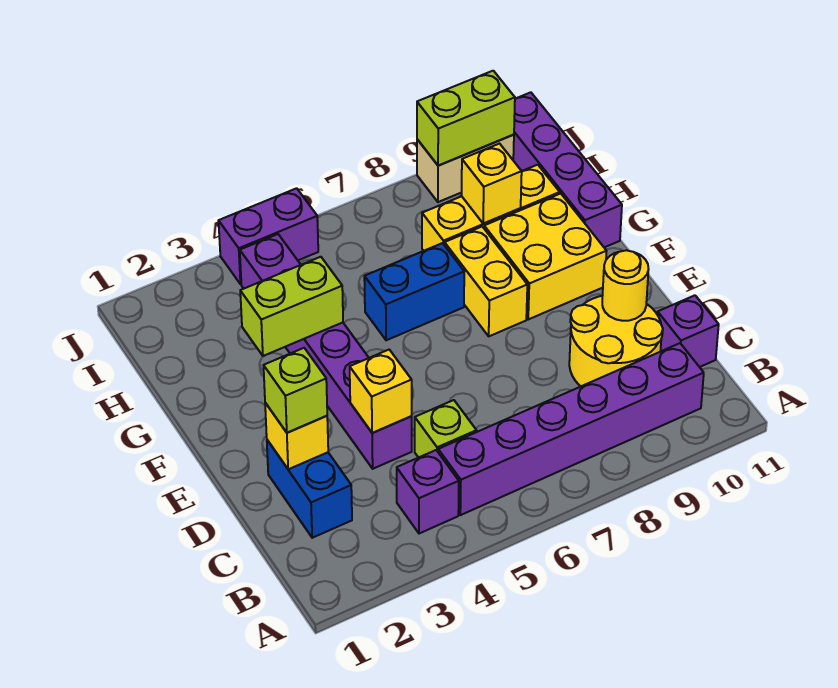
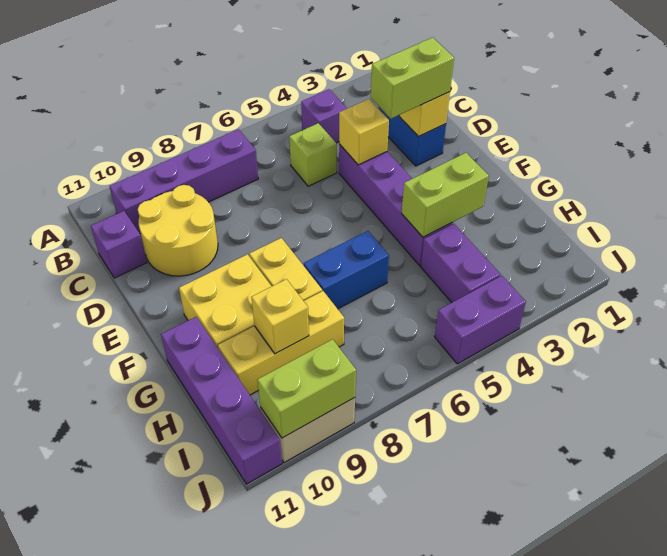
purple brick B5:B10 level 1 -> purple brick B7:B10 level 1
lime brick D2 level 3 -> lime brick D2:D3 level 3
yellow round brick D10 level 2 -> none

